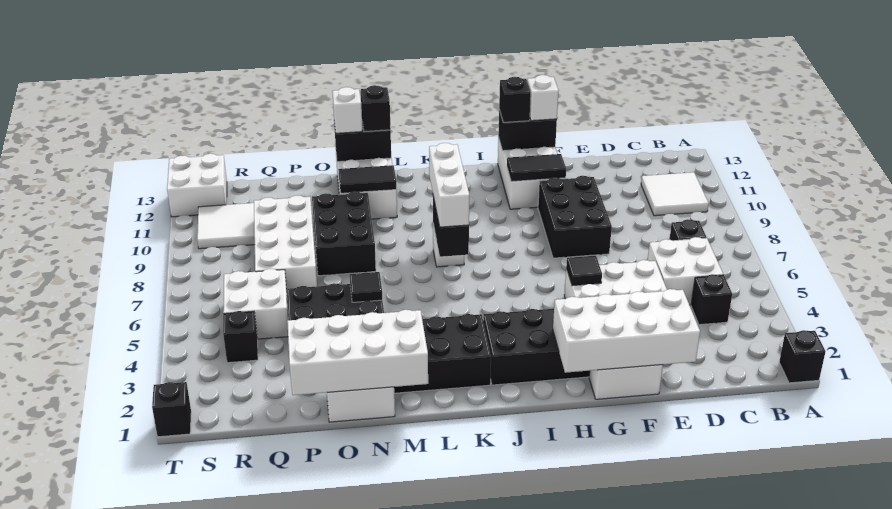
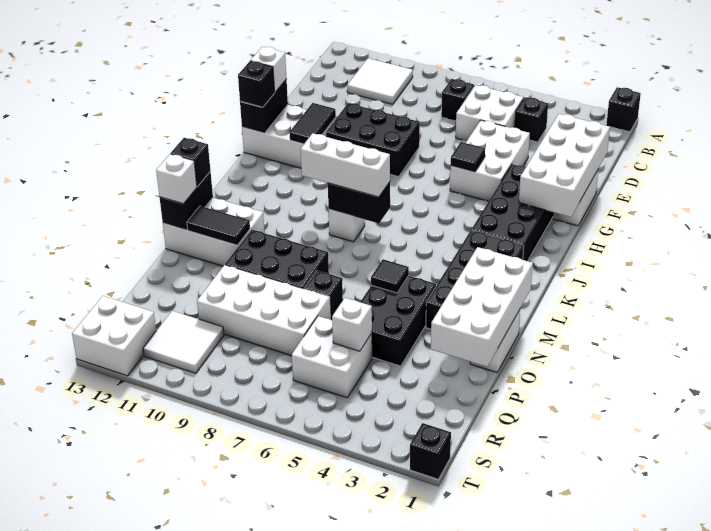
black tile M11:N11 level 2 -> black tile N11:N12 level 2
none -> white brick Q5 level 2
black brick R4 level 1 -> black brick O7 level 1

